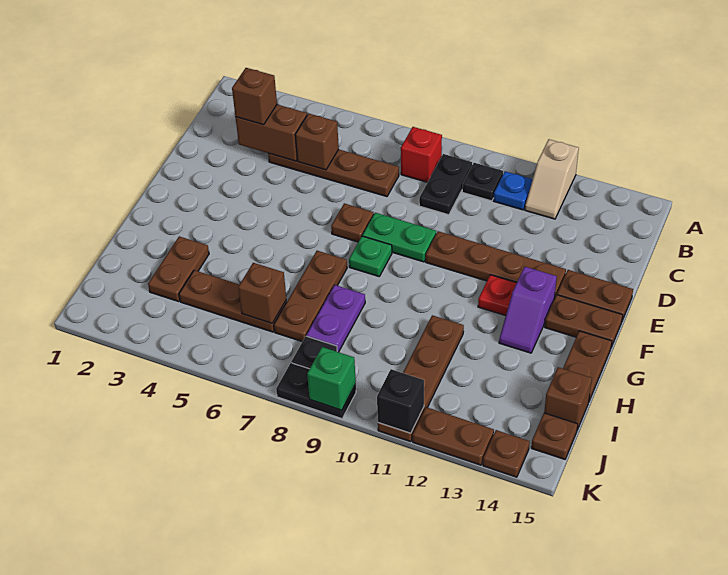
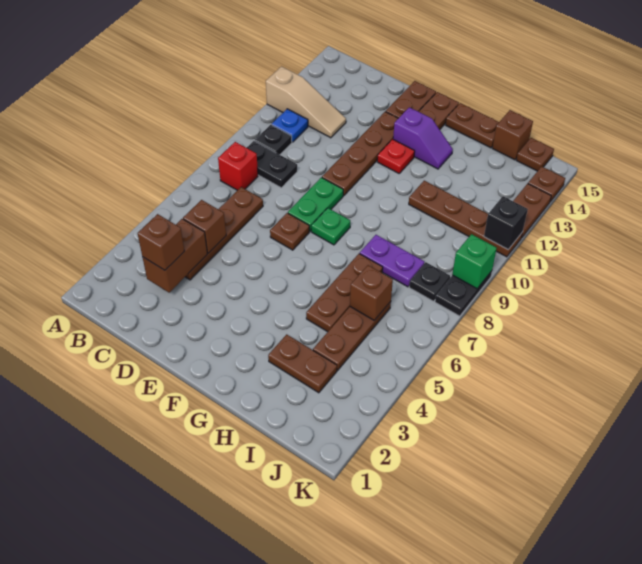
tan slope A12:B12 level 1 top A -> tan slope A12:C12 level 1 top A
brown plate G7:I7 level 1 -> brown plate H5:H7 level 1

